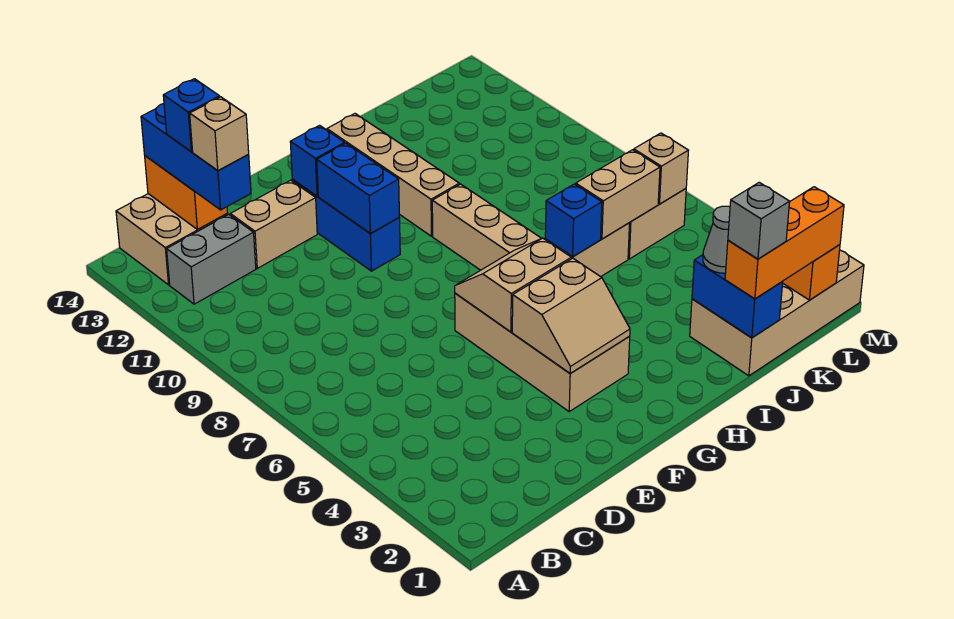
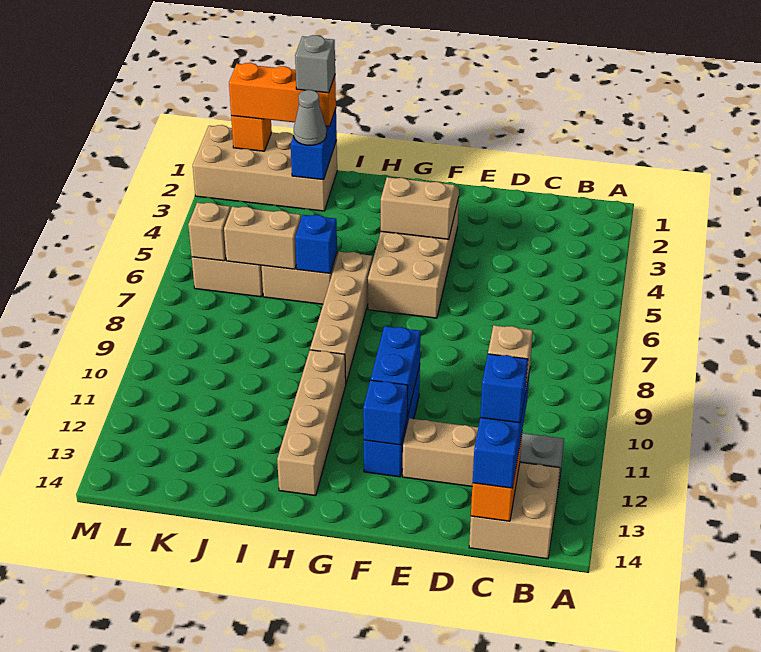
tan slope F5:G6 level 2 top 5 -> none

